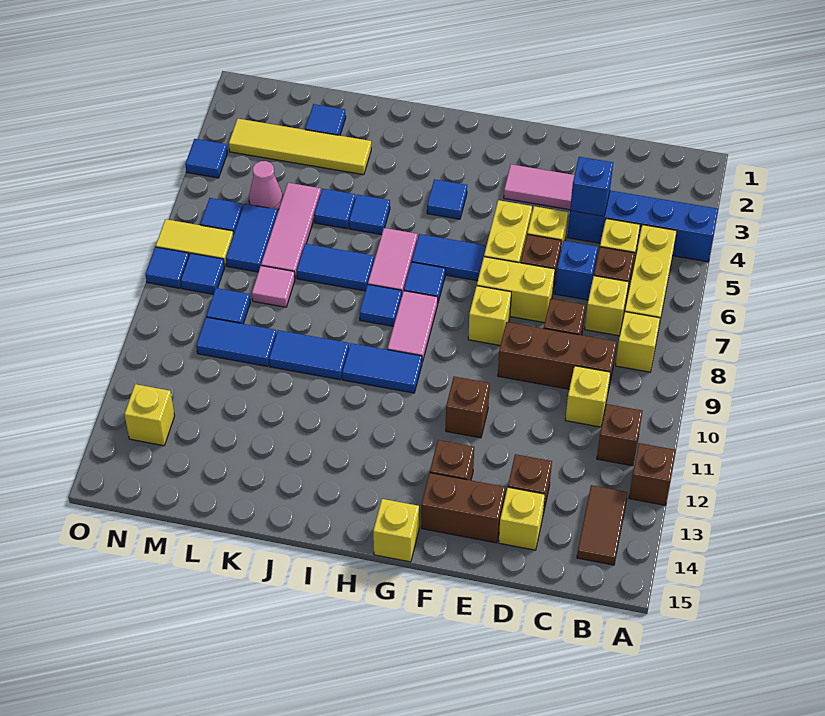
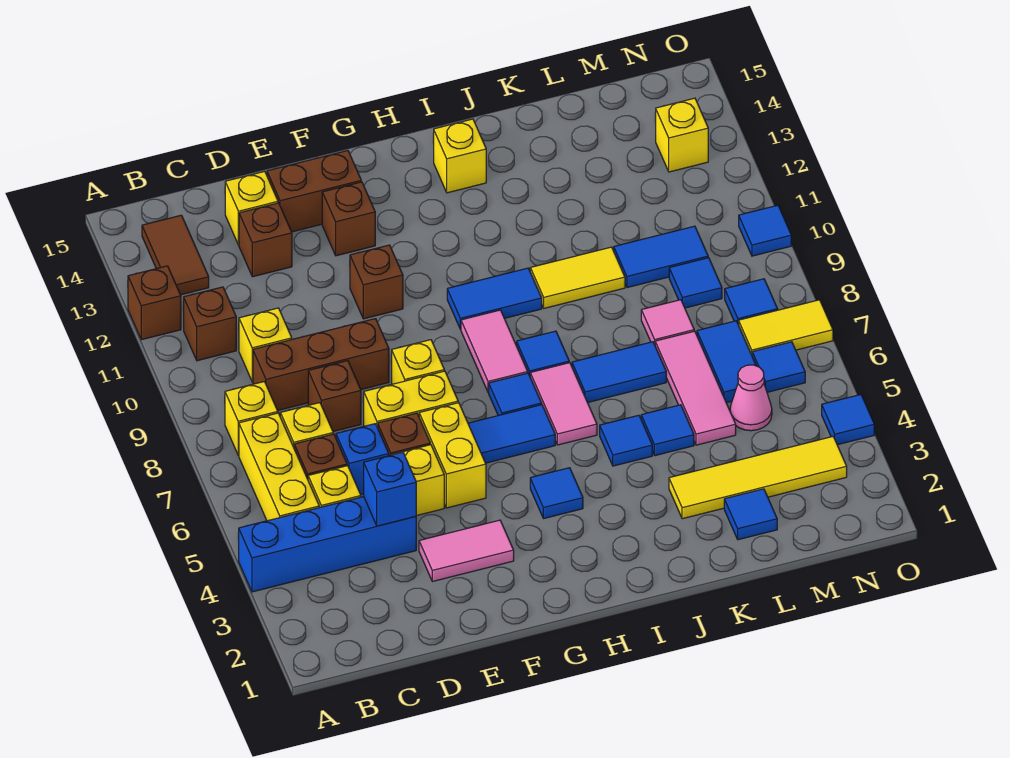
yellow brick G15 level 1 -> yellow brick I14 level 1
blue tile J10:K10 level 1 -> yellow tile J10:K10 level 1
blue tile O8 level 1 -> blue tile O10 level 1

